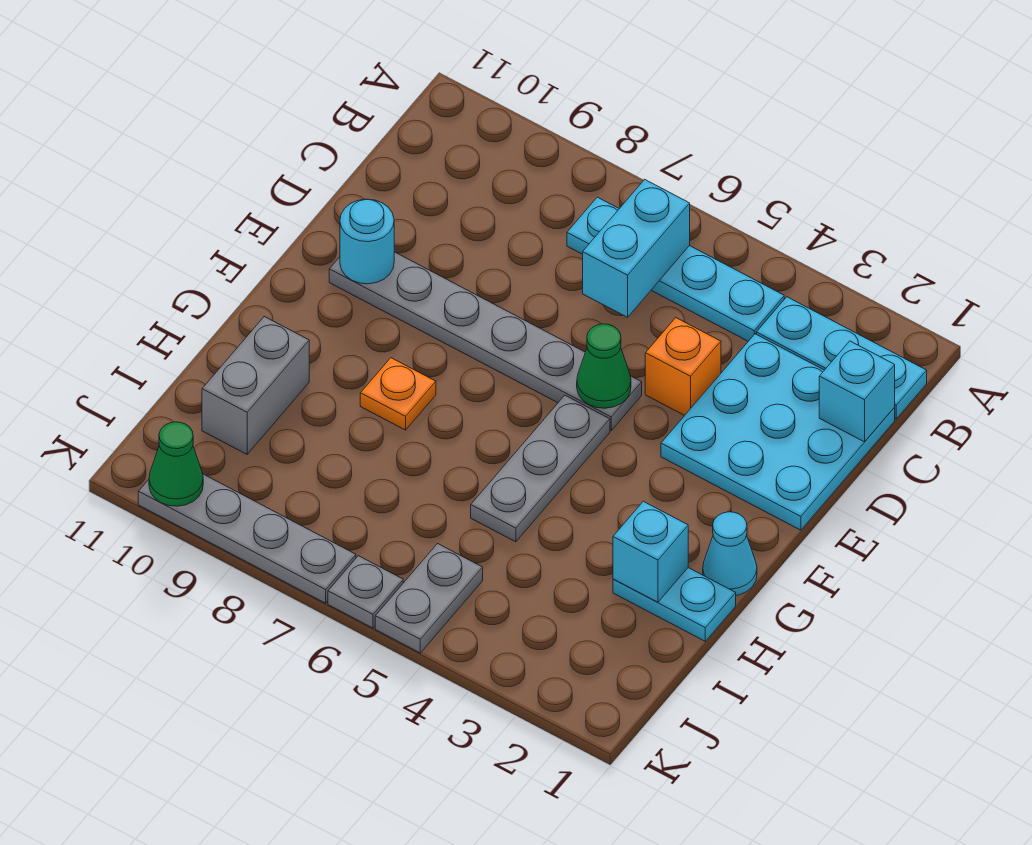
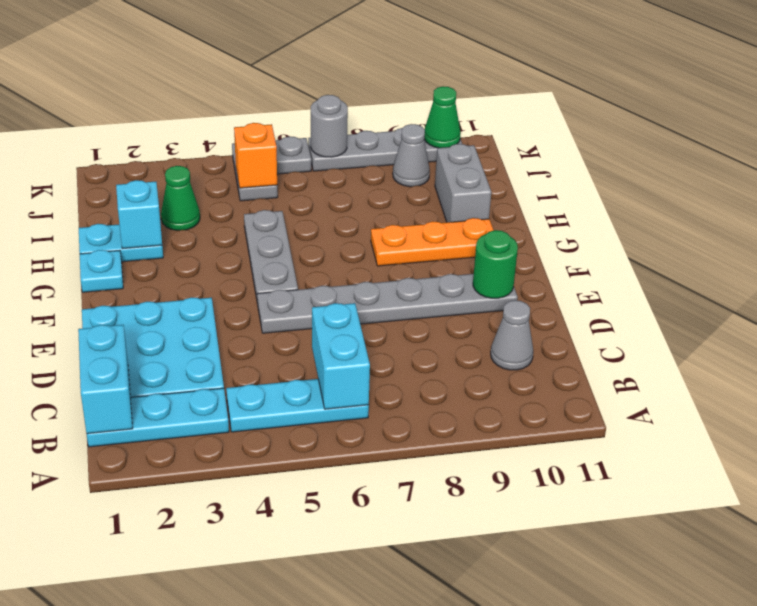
cyan plate B4:B7 level 1 -> cyan plate B4:B6 level 1
cyan brick C1 level 2 -> cyan brick B1:C1 level 2
none -> grey cone C10 level 1
orange brick D4 level 1 -> orange brick J5 level 2
green cone E5 level 2 -> green cone I3 level 1
cyan round brick E10 level 2 -> green round brick E10 level 2
cyan cone G1 level 1 -> cyan plate G1 level 1
orange plate G8 level 1 -> orange plate G8:G10 level 1
none -> grey cone J9 level 1
none -> grey round brick K7 level 2

